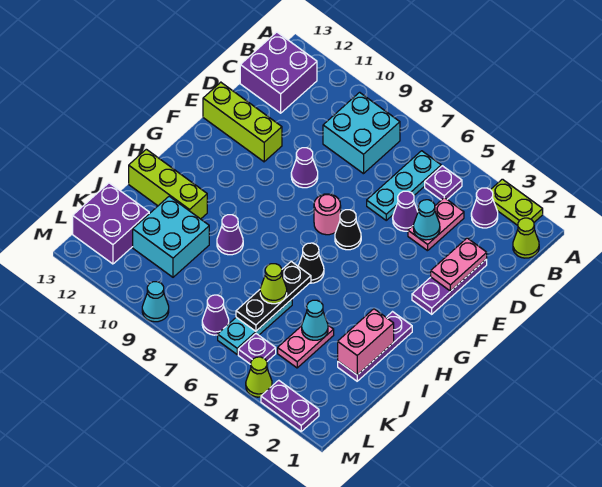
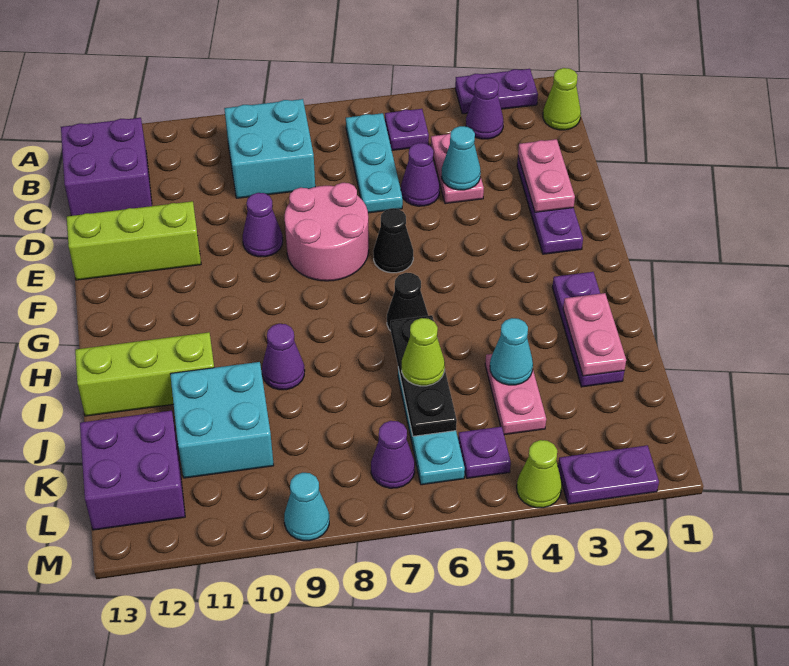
lime plate A2:A3 level 1 -> purple plate A2:A3 level 1
pink round brick F7 level 1 -> pink round brick E7:F8 level 1
pink brick I2:J2 level 2 -> pink plate I2:J2 level 2

